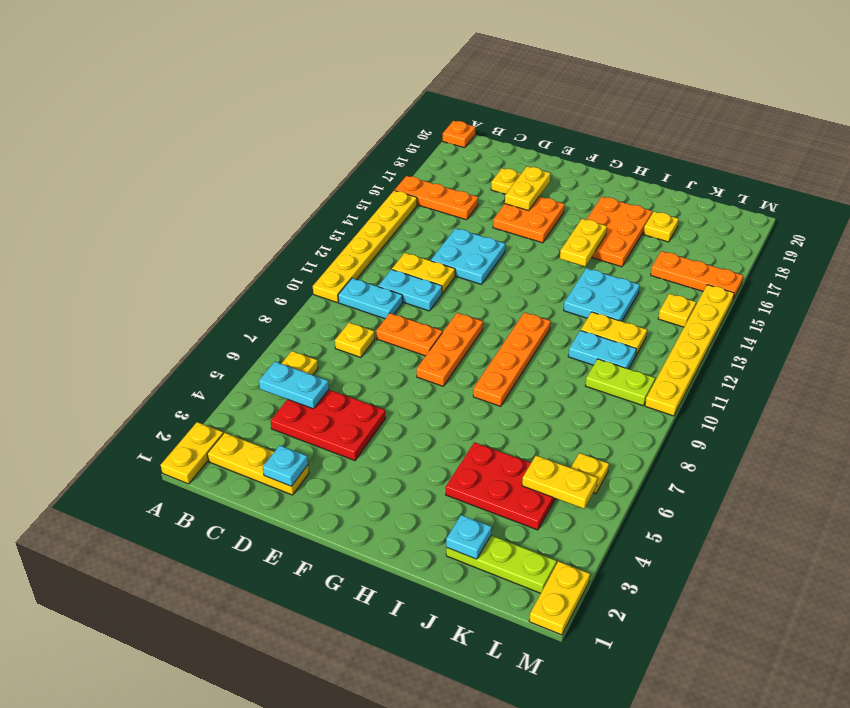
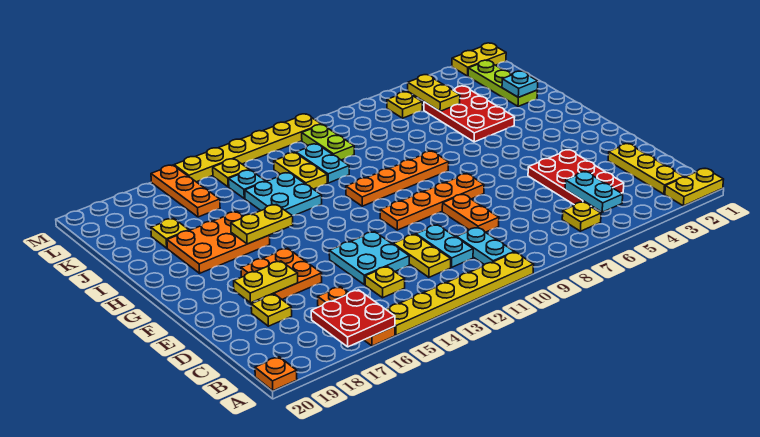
none -> red plate A16:B17 level 2
yellow plate C8 level 1 -> yellow plate C14 level 1
cyan plate D2 level 2 -> cyan plate K14 level 1
orange plate F8:F10 level 1 -> orange plate F8:F11 level 1

